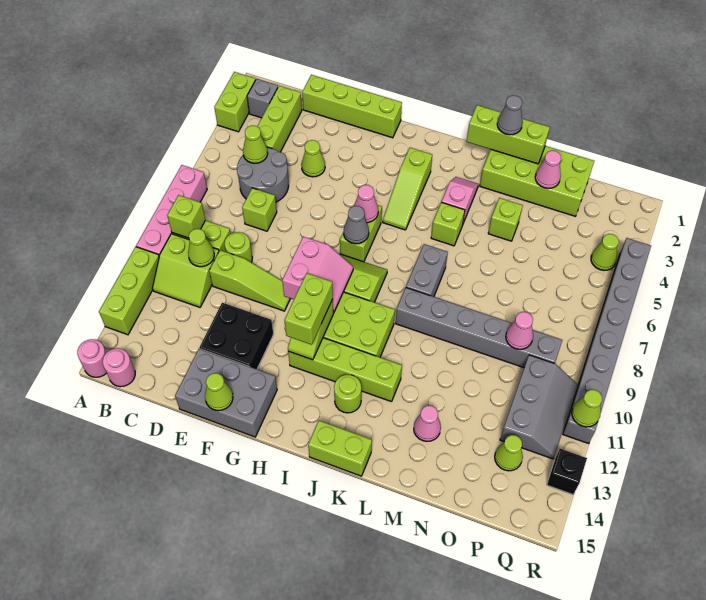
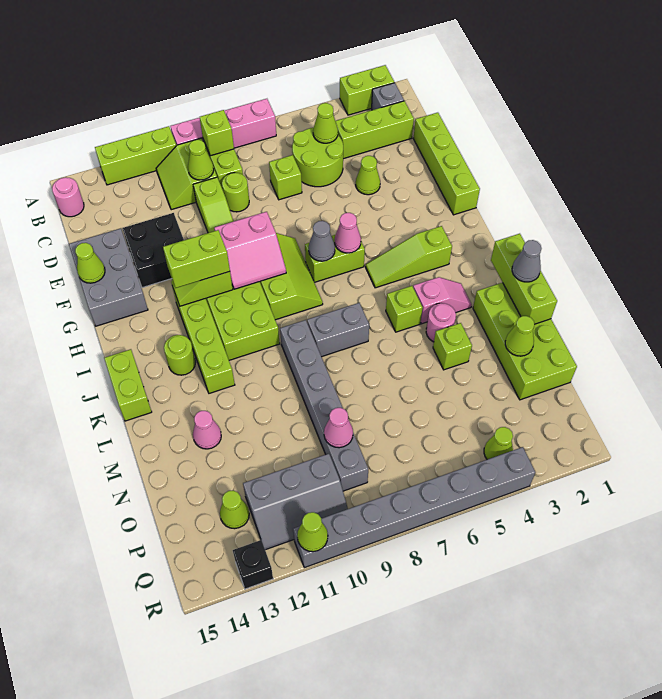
pink round brick A15 level 1 -> pink round brick L4 level 1
grey round brick C5:D6 level 1 -> lime round brick C5:D6 level 1
pink cone N2 level 2 -> lime cone N2 level 2

